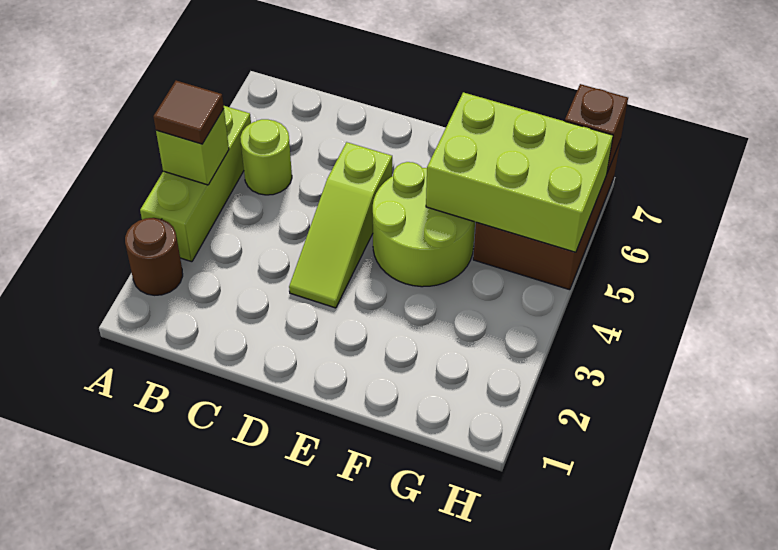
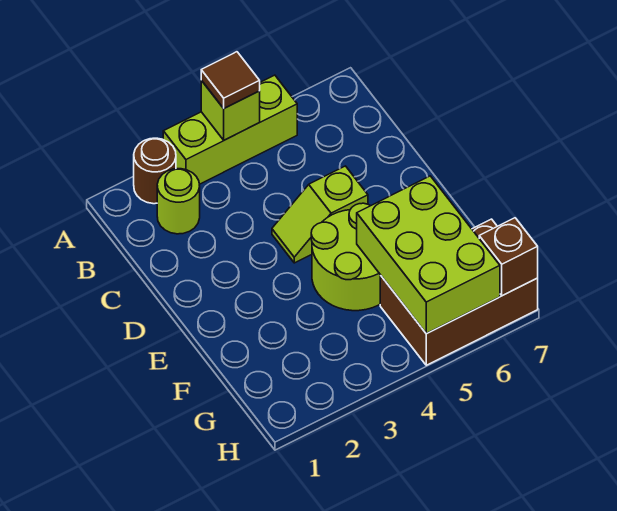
lime round brick B5 level 1 -> lime round brick B2 level 1
lime slope D3:D5 level 1 top 5 -> lime slope D4:D5 level 1 top 5

